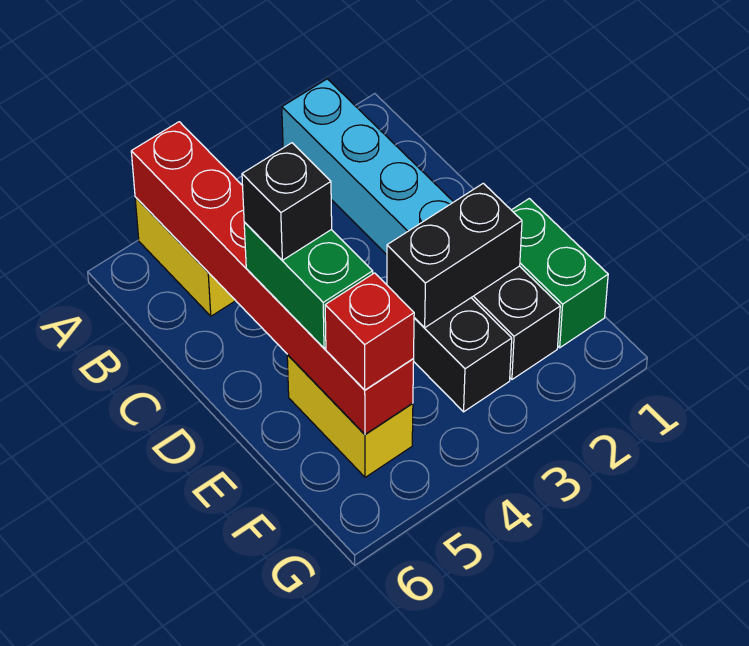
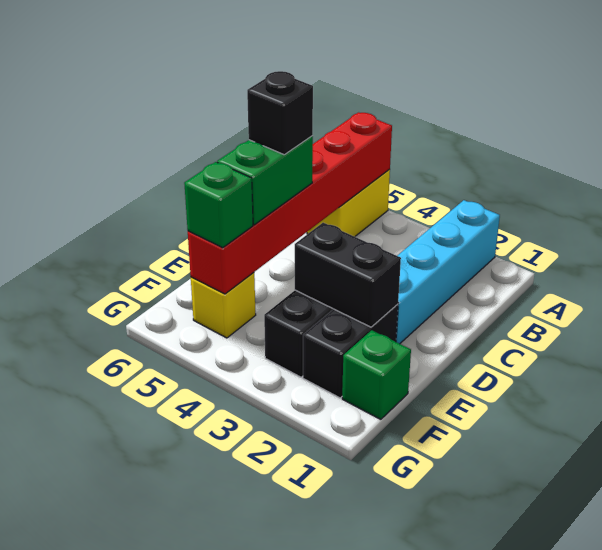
green brick E1:F1 level 1 -> green brick F1 level 1
yellow brick E5:F5 level 1 -> yellow brick F5 level 1
red brick F5 level 3 -> green brick F5 level 3

